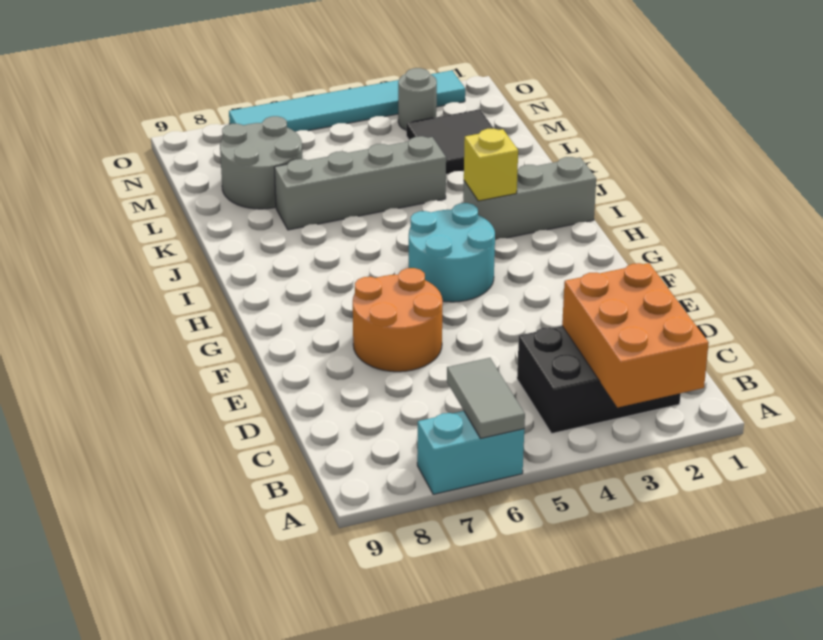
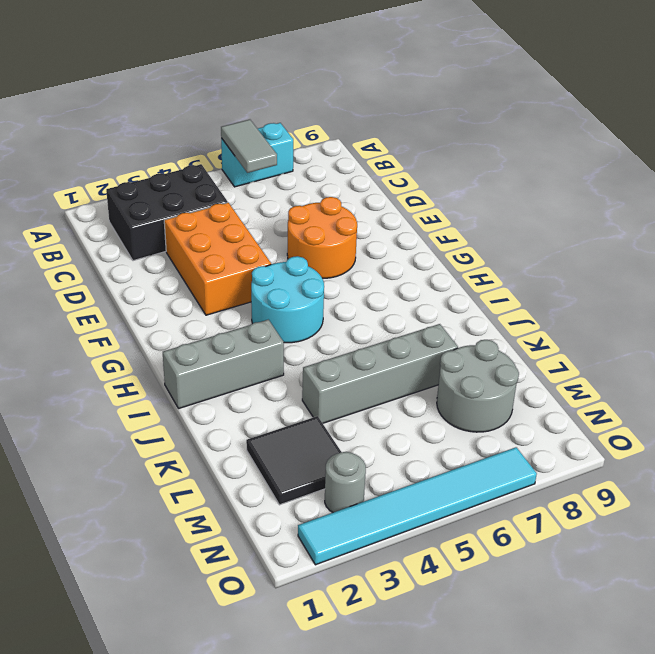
orange brick A2:C3 level 2 -> orange brick D3:F4 level 1
yellow brick I3 level 2 -> none

